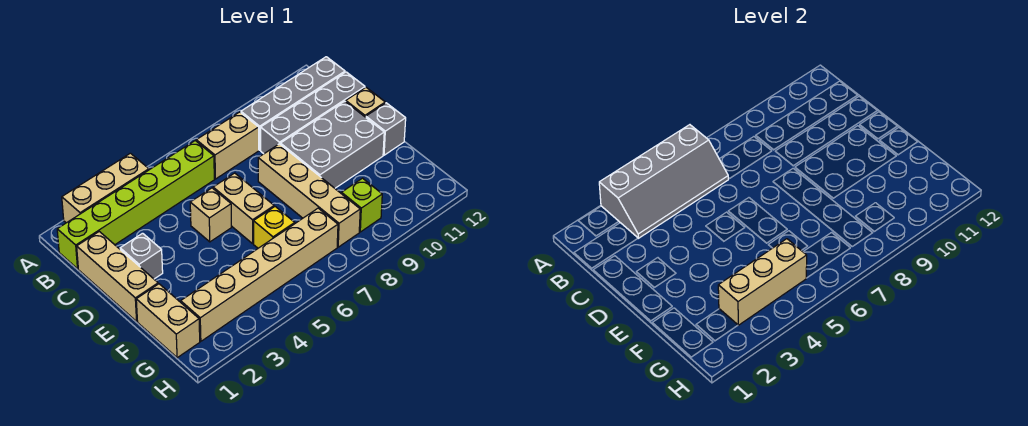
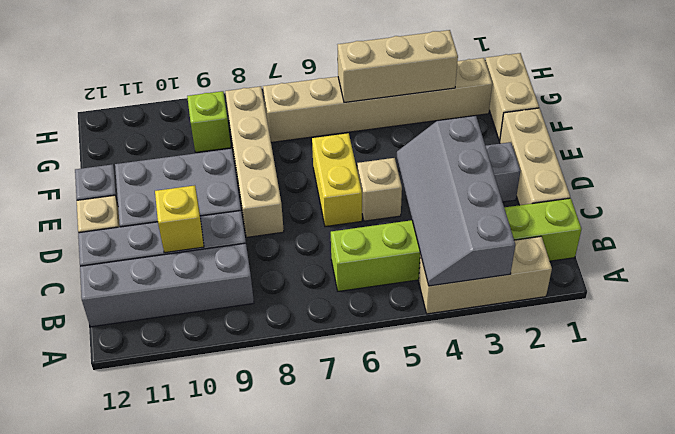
grey slope A3:B6 level 2 top A -> grey slope A3:D4 level 2 top 3
tan brick B7:B8 level 1 -> none
tan brick D6:E6 level 1 -> yellow brick D6:E6 level 1
yellow brick F6 level 1 -> yellow brick C10 level 2

